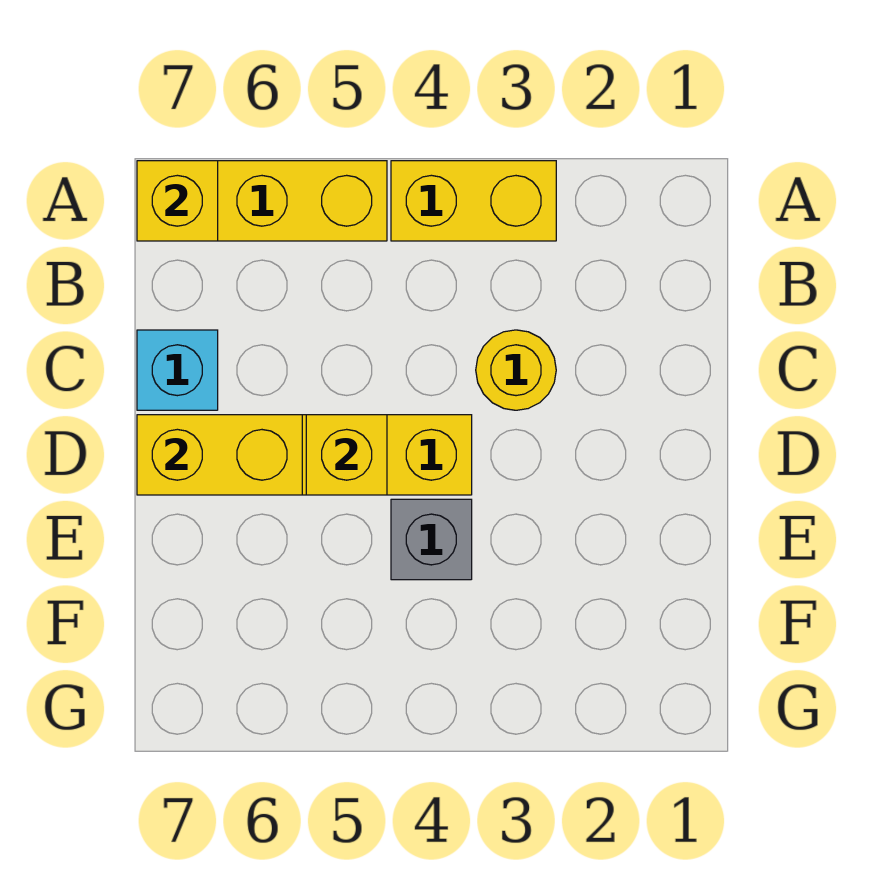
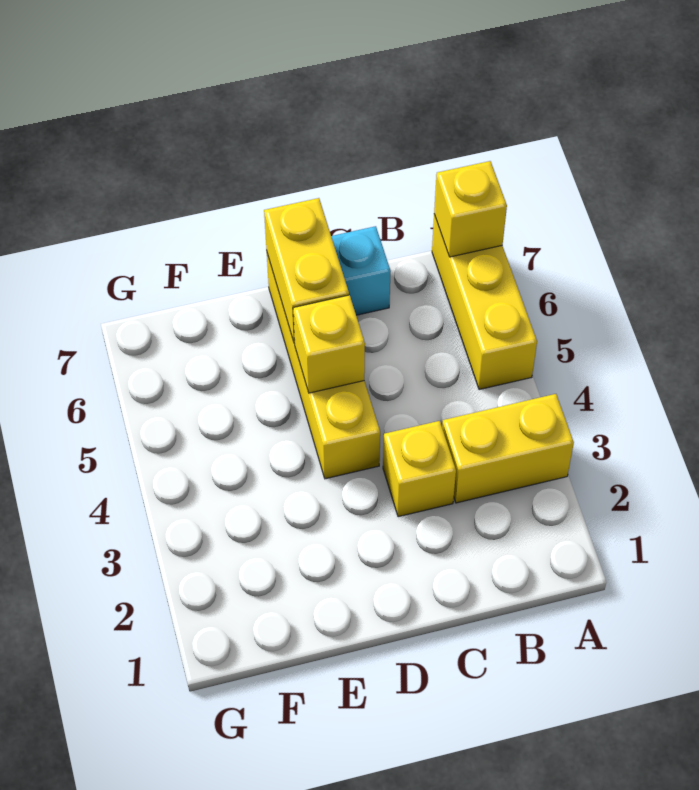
yellow brick A3:A4 level 1 -> yellow brick A3:B3 level 1
yellow round brick C3 level 1 -> yellow brick C3 level 1
grey brick E4 level 1 -> none

